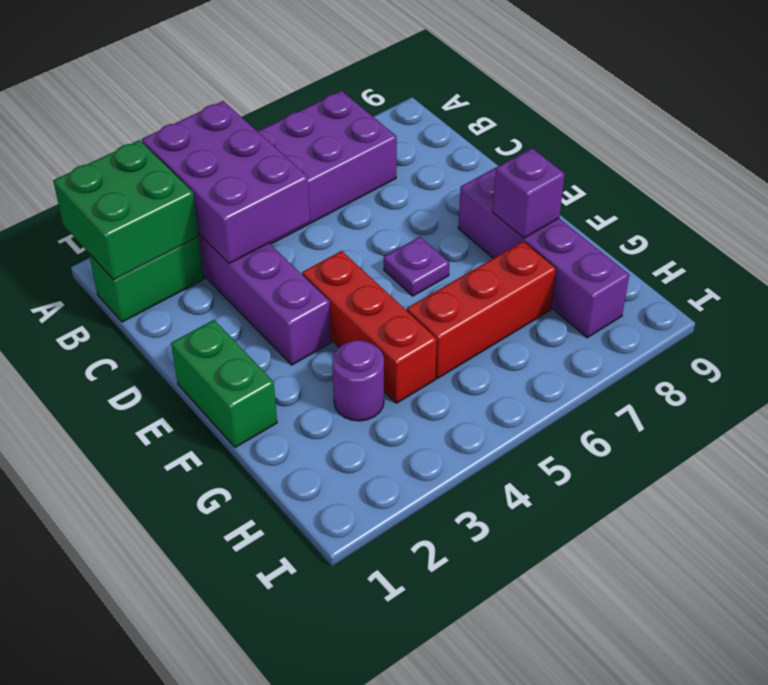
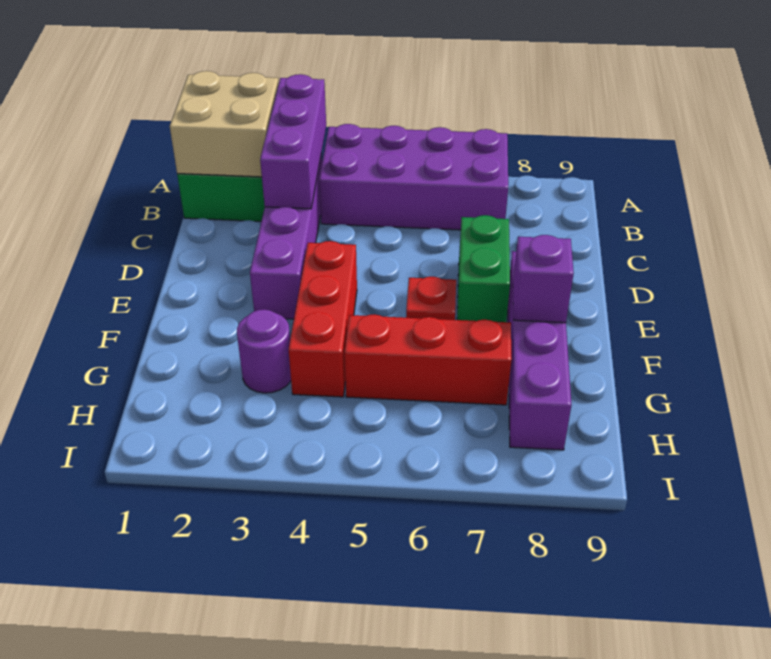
green brick A1:B2 level 2 -> tan brick A1:B2 level 2
purple brick A3:C4 level 2 -> purple brick A3:C3 level 2
green brick E1:F1 level 1 -> green brick D7:E7 level 1
purple plate E6 level 1 -> red plate E6 level 1

